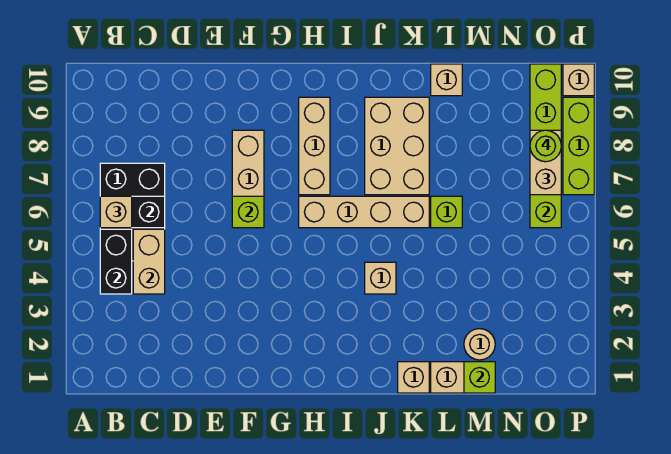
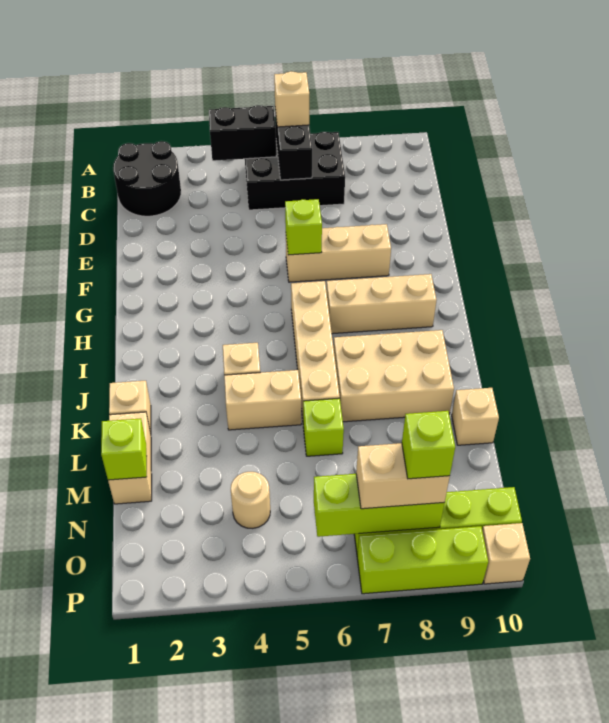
none -> black round brick B1:C2 level 1
tan brick C4:C5 level 2 -> tan brick K4:K5 level 1
tan round brick M2 level 1 -> tan round brick N4 level 1
lime round brick O8 level 4 -> lime brick O8 level 4

